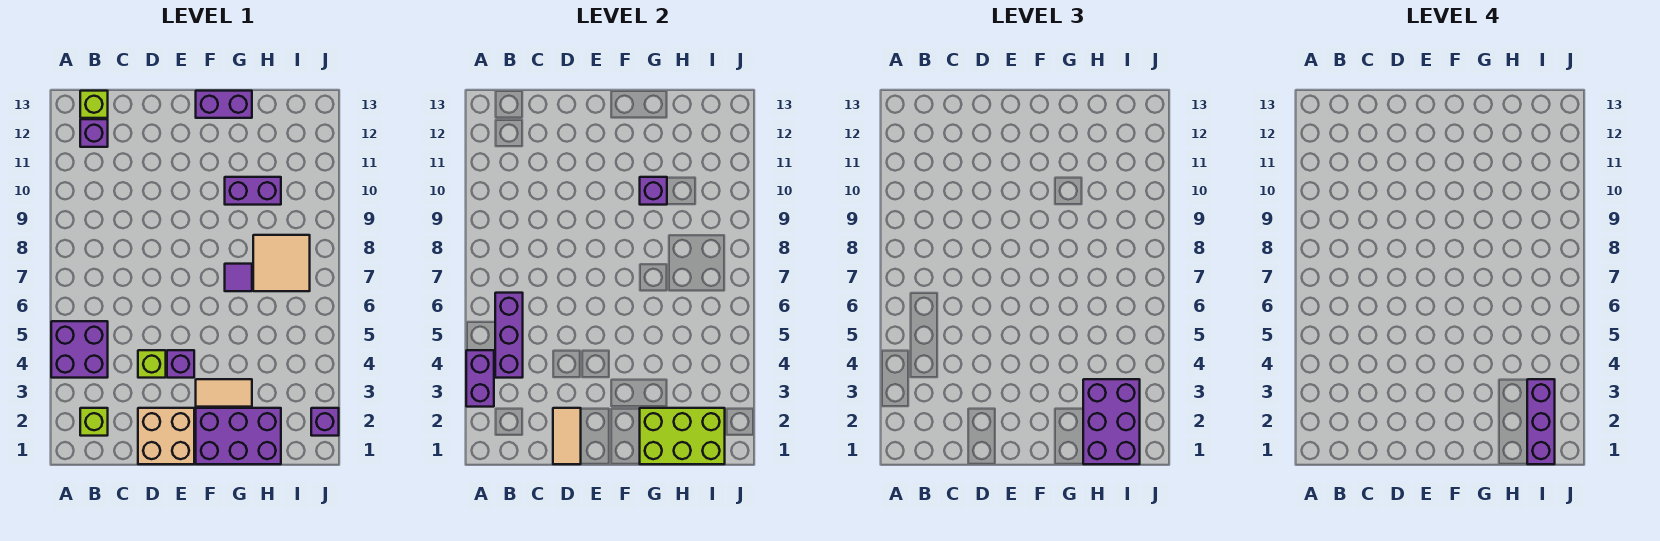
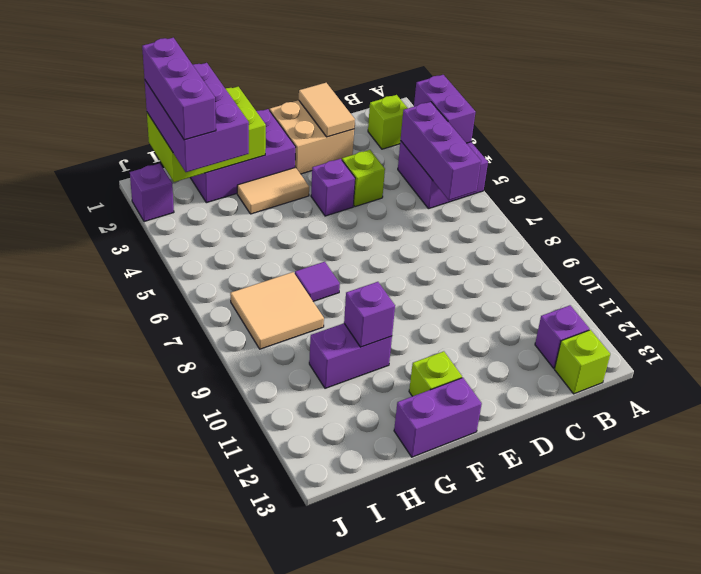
none -> lime brick F12 level 1

